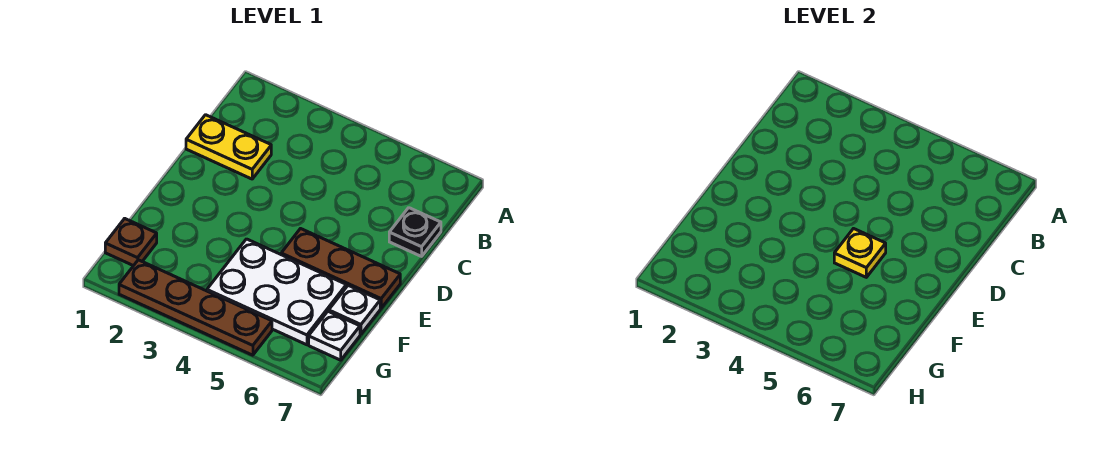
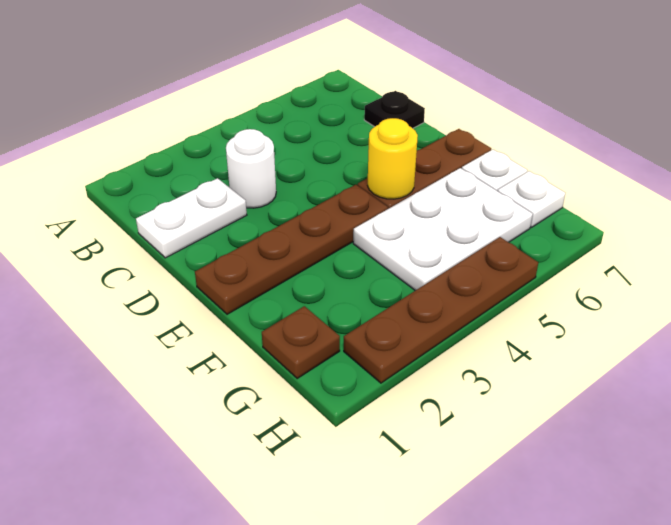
yellow plate C1:C2 level 1 -> white plate C1:C2 level 1
none -> white round brick C3 level 1
none -> brown plate E1:E4 level 1
yellow plate E5 level 2 -> yellow round brick E5 level 2

